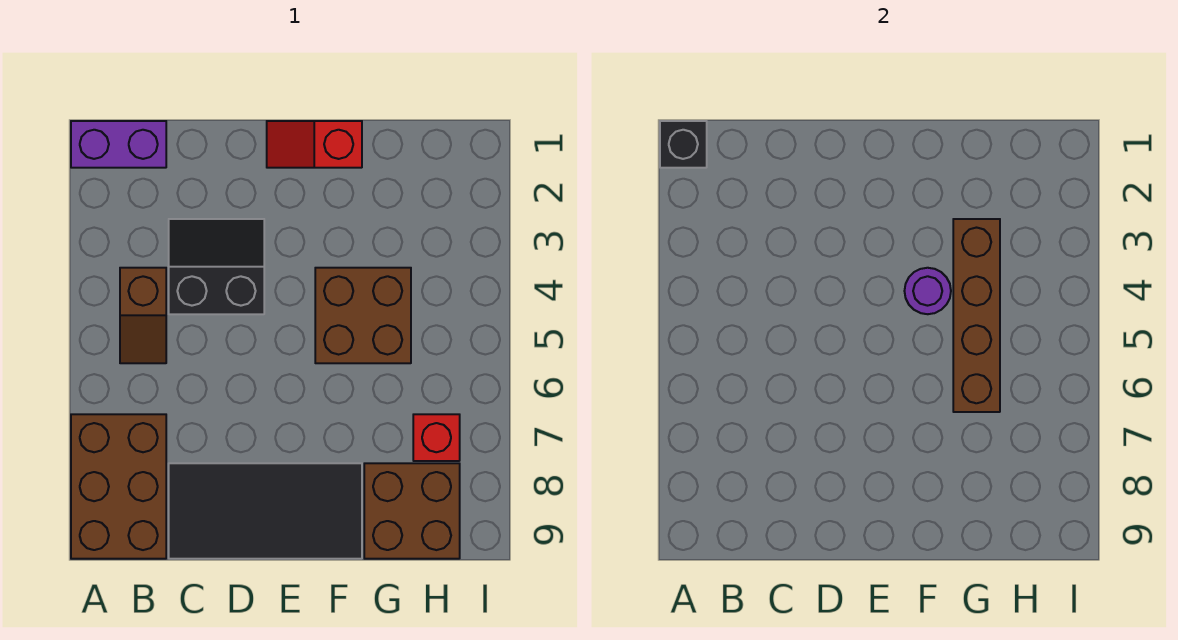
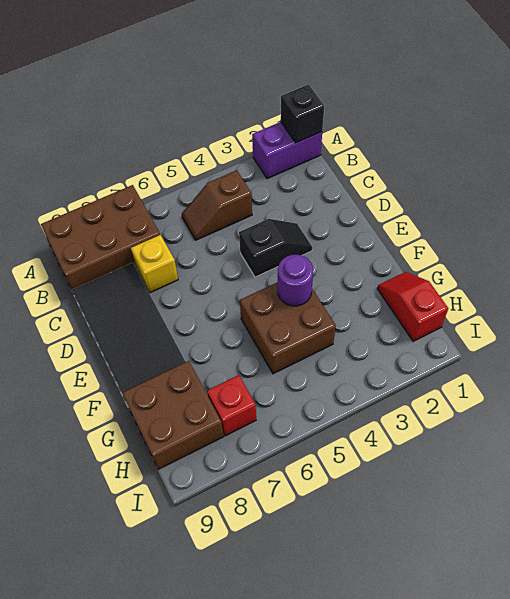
purple brick A1:B1 level 1 -> purple brick A1:A2 level 1
black slope C3:D4 level 1 top 4 -> black slope D3:D4 level 1 top 4
none -> yellow brick C7 level 1
red slope E1:F1 level 1 top F -> red slope G1:H1 level 1 top H
brown brick G3:G6 level 2 -> none

